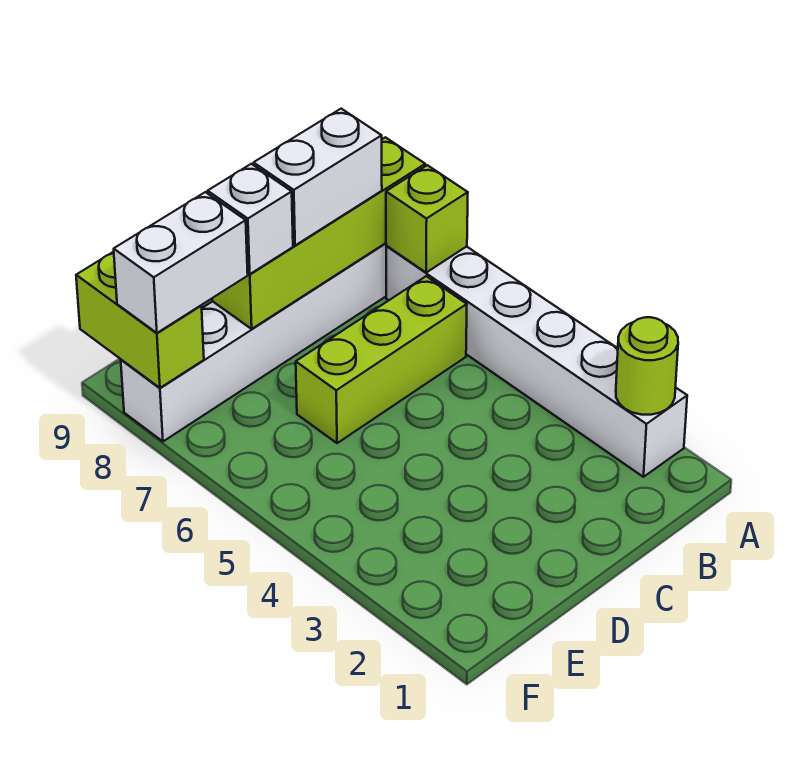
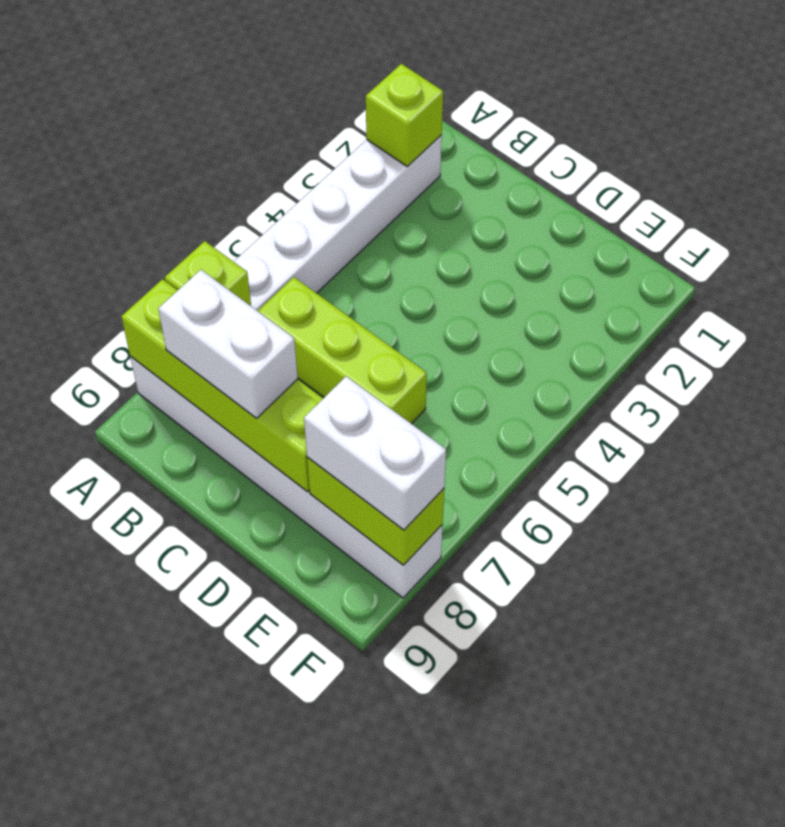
lime round brick A2 level 2 -> lime brick A2 level 2
white brick D8 level 3 -> none
lime brick F8:F9 level 2 -> lime brick E8:F8 level 2

